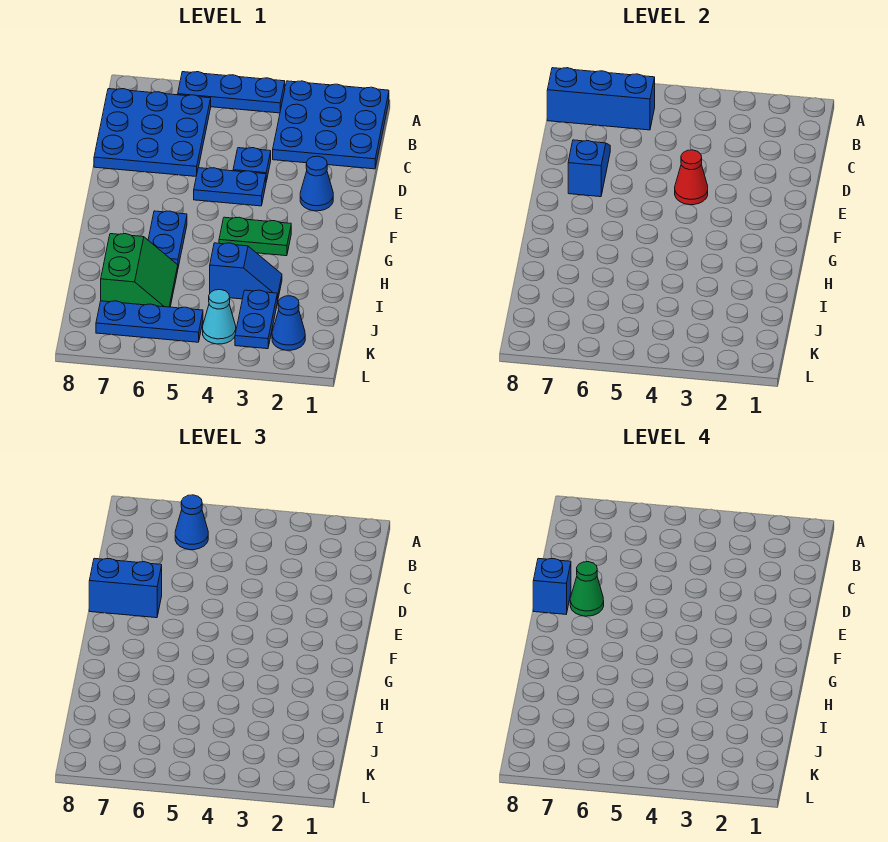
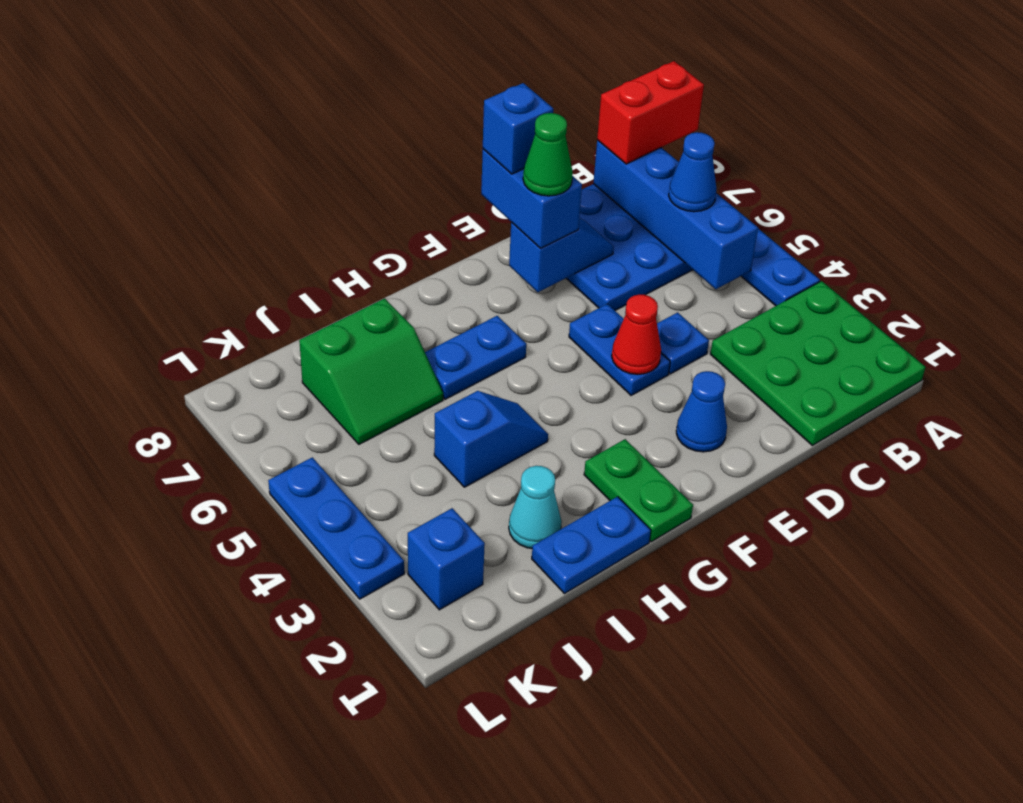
blue plate A1:C3 level 1 -> green plate A1:C3 level 1
none -> red brick A8:B8 level 3
blue brick B6:B8 level 2 -> blue brick B5:B8 level 2
green plate G3:G4 level 1 -> green plate G1:G2 level 1
blue slope I3:I4 level 1 top 4 -> blue slope H4:I4 level 1 top I
blue plate J3:K3 level 1 -> blue plate H1:I1 level 1
blue cone K2 level 1 -> blue brick K2 level 1
cyan cone K4 level 1 -> cyan cone I2 level 1
blue plate K5:K7 level 1 -> blue plate L3:L5 level 1

